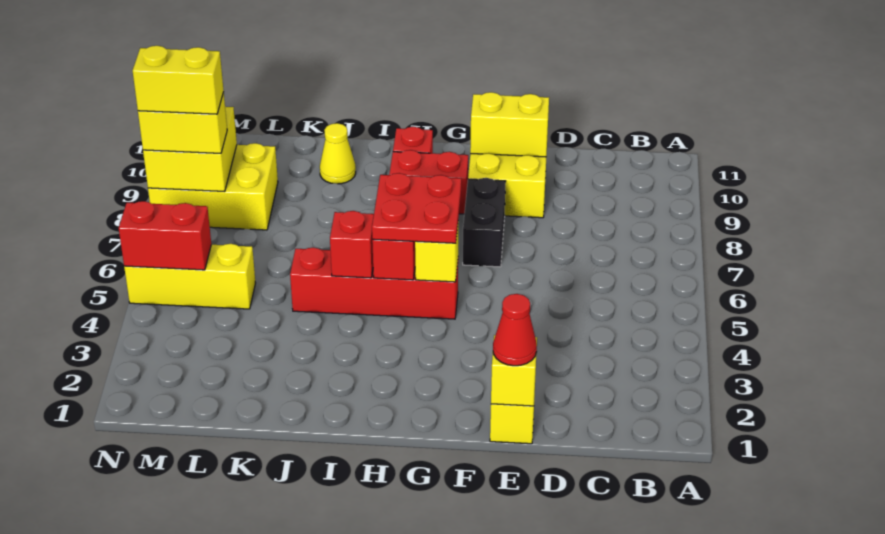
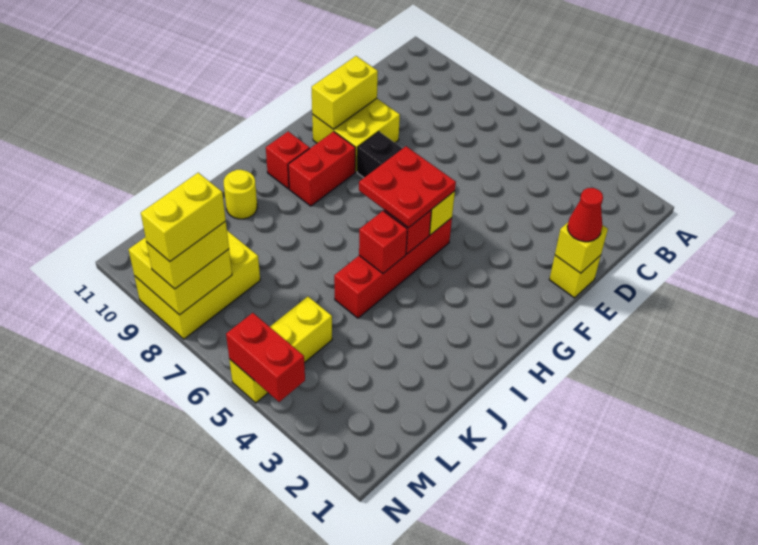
yellow cone J10 level 1 -> yellow round brick J10 level 1
red brick M5:N5 level 2 -> red brick N4:N5 level 2

